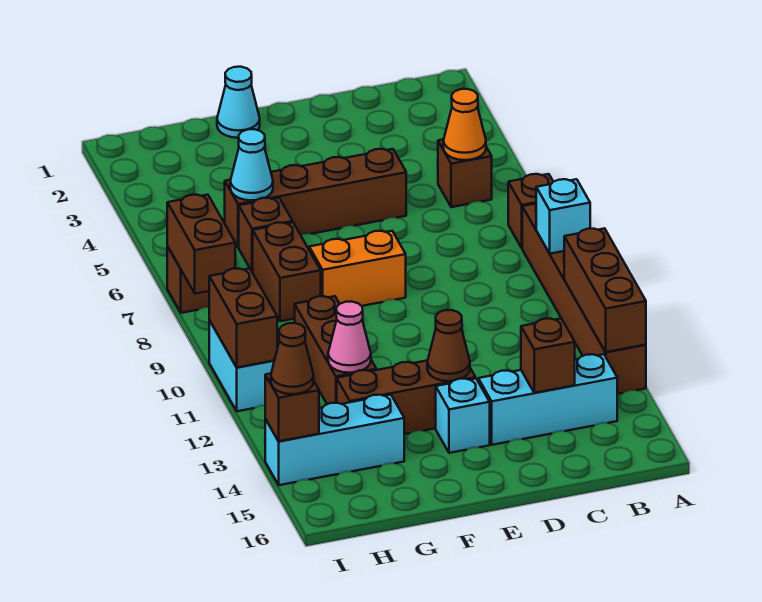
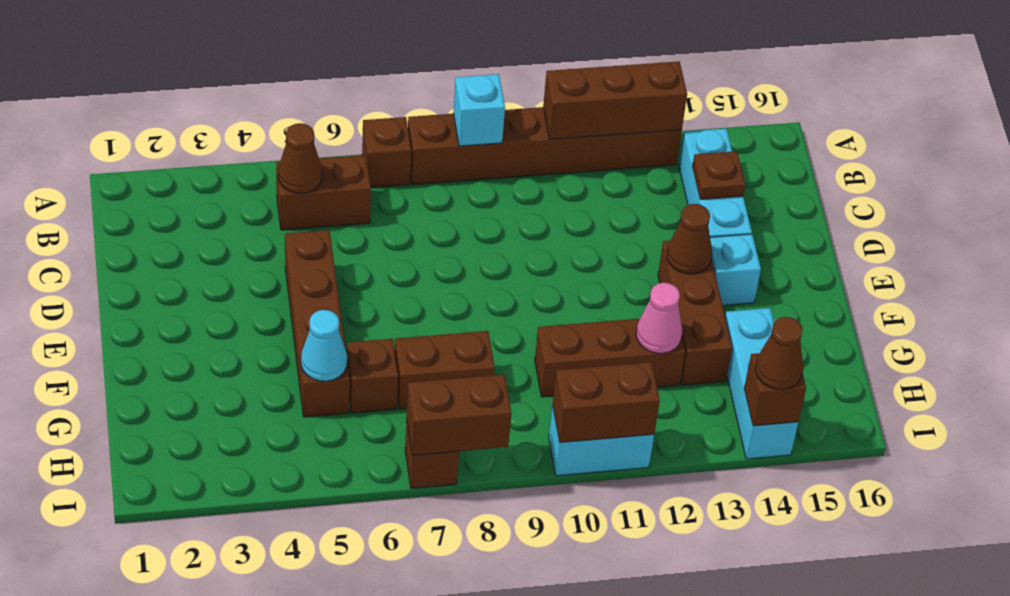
brown brick B5 level 1 -> brown brick B5:B6 level 1
orange cone B5 level 2 -> brown cone B5 level 2
brown brick C14 level 2 -> brown plate C14 level 2
orange brick E8:F8 level 1 -> none
cyan cone F1 level 1 -> none

